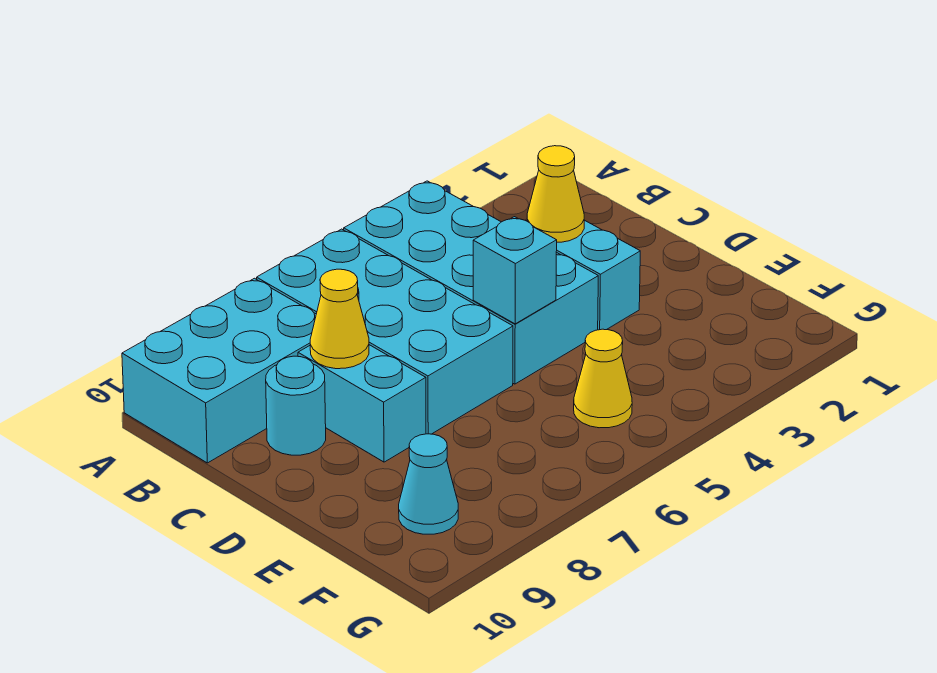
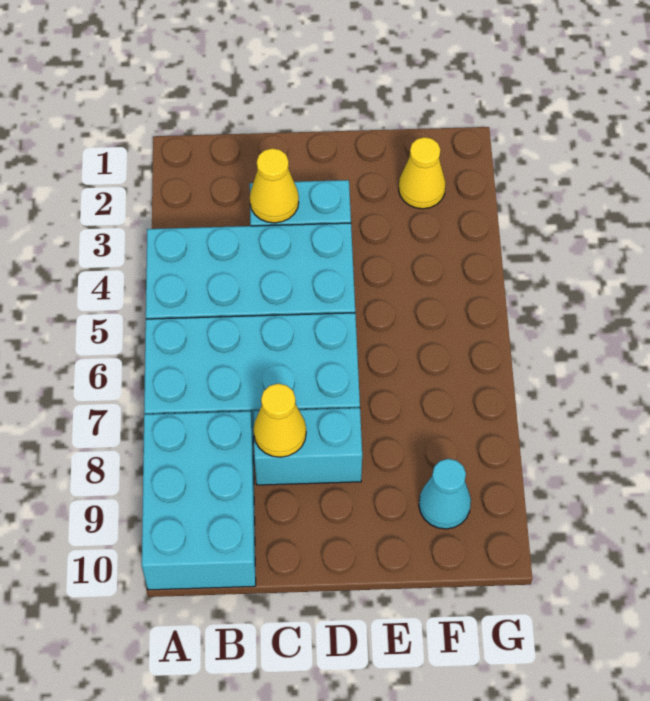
cyan round brick C9 level 1 -> none
cyan brick D5 level 2 -> none
yellow cone F5 level 1 -> yellow cone F2 level 1

